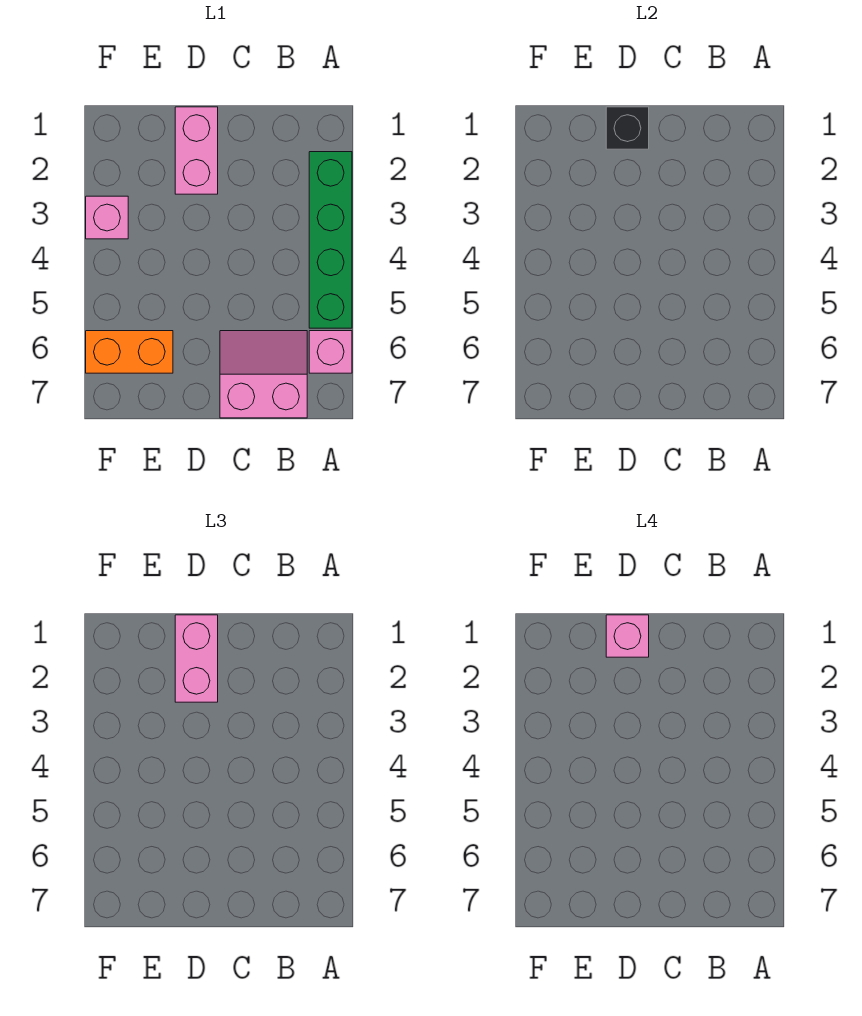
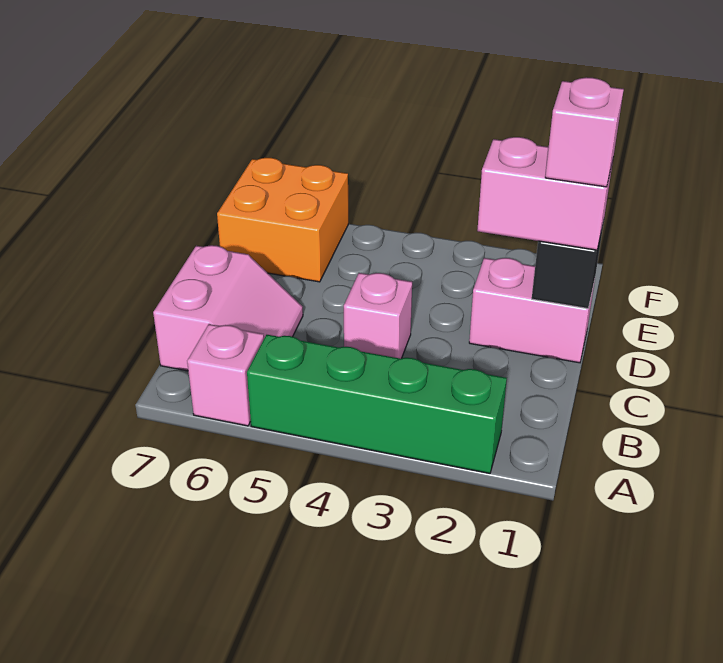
orange brick E6:F6 level 1 -> orange brick E6:F7 level 1
pink brick F3 level 1 -> pink brick C4 level 1

